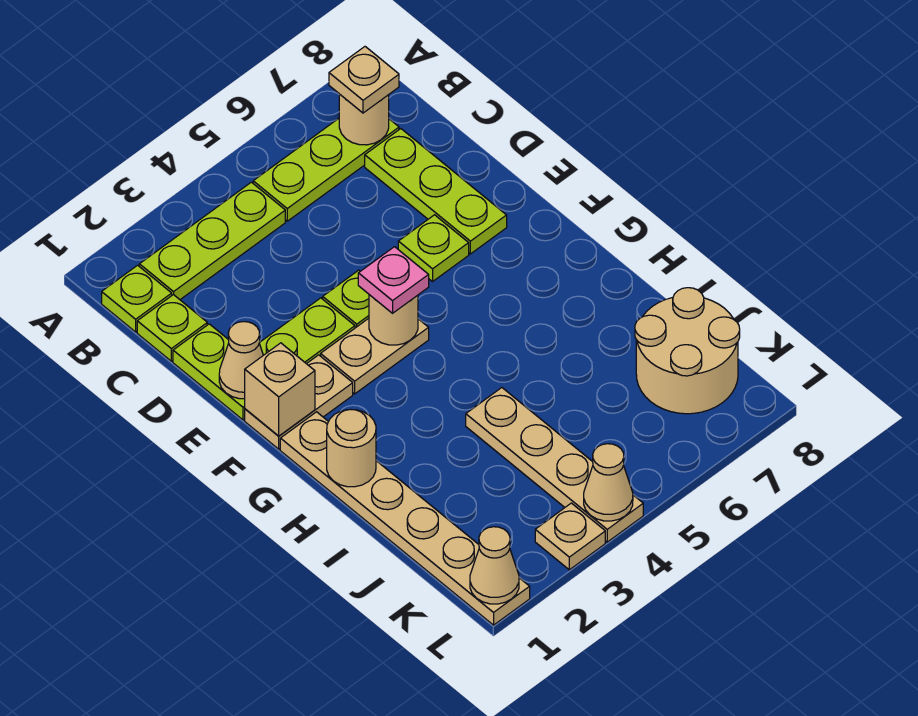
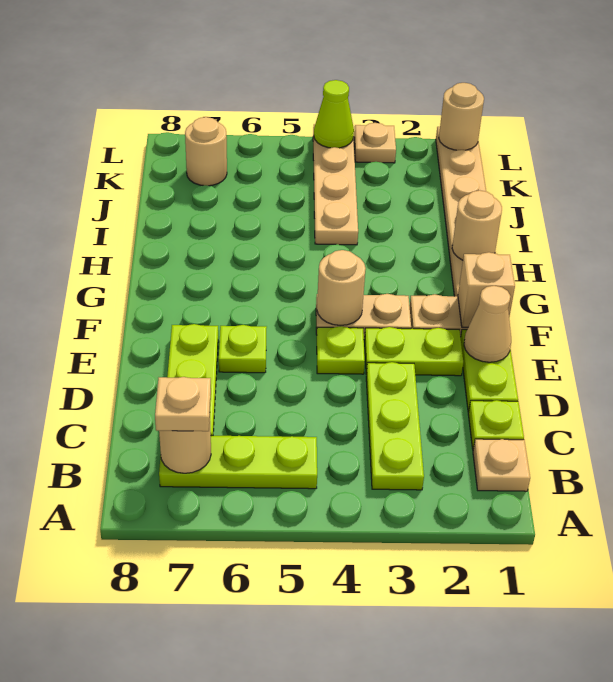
lime plate B1 level 1 -> tan plate B1 level 1
lime plate B2:B4 level 1 -> lime plate B3:D3 level 1
pink plate F4 level 3 -> none
tan round brick J7:K8 level 1 -> tan round brick K7 level 1
tan cone L1 level 2 -> tan round brick L1 level 2
tan cone L4 level 2 -> lime cone L4 level 2

